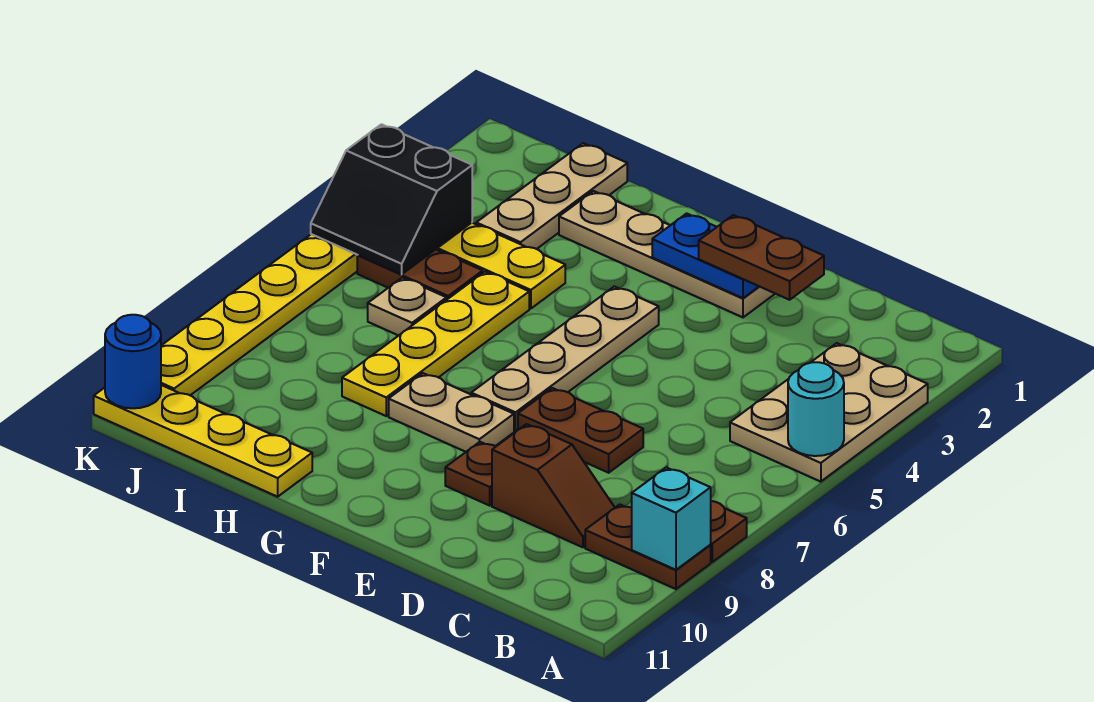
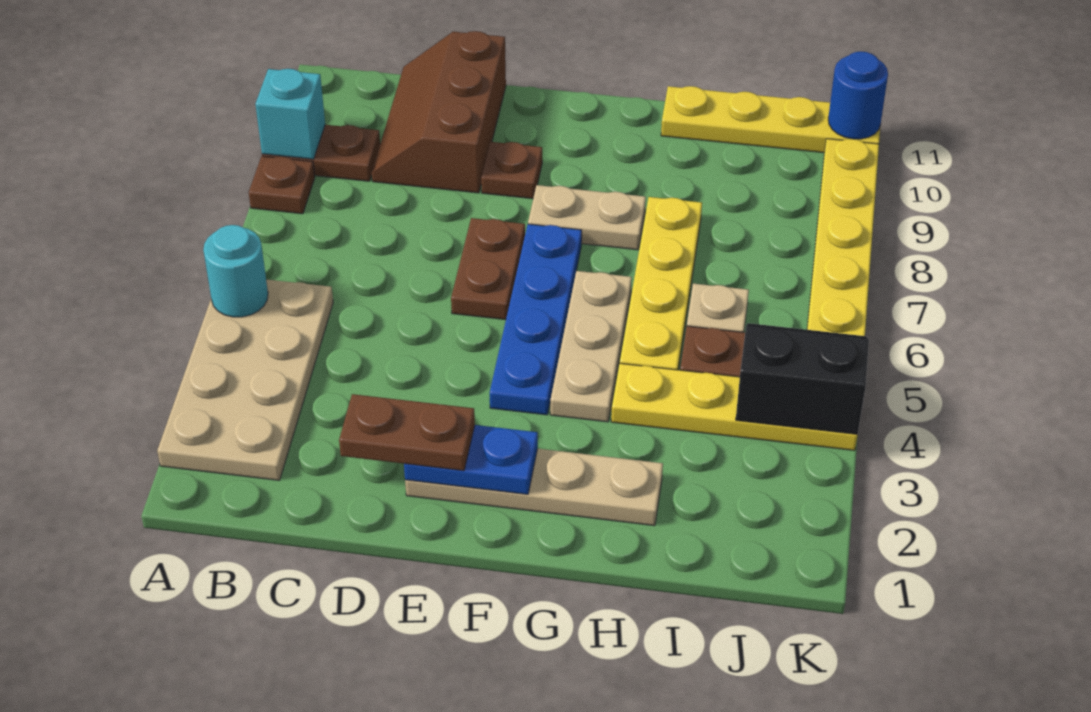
tan plate A3:B5 level 1 -> tan plate A2:B5 level 1
brown slope C9:D9 level 1 top D -> brown slope C9:D11 level 1 top D
brown plate D7:E7 level 1 -> brown plate E6:E7 level 1
tan plate F4:F7 level 1 -> blue plate F4:F7 level 1
tan plate I1:I3 level 1 -> tan plate G4:G6 level 1

